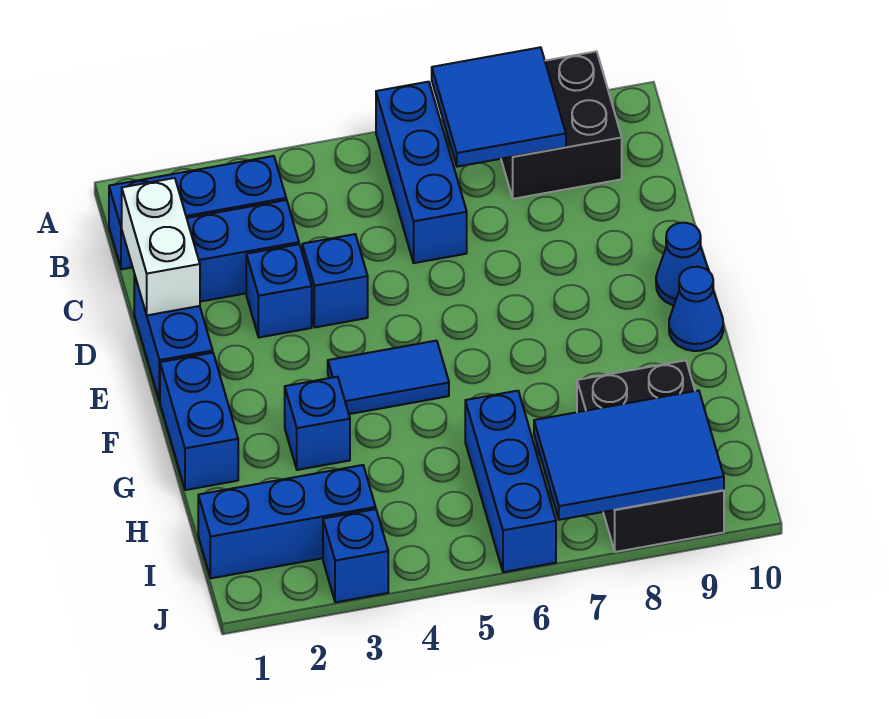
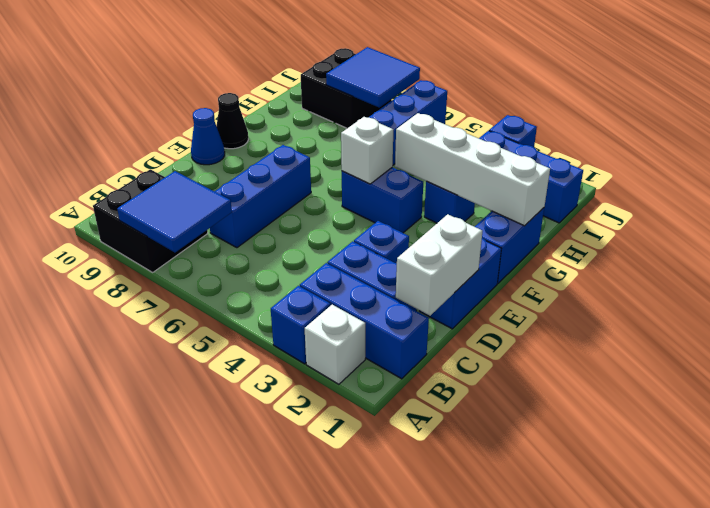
none -> white brick A2 level 1
blue brick A6:C6 level 1 -> blue brick C7:E7 level 1
blue brick D4 level 1 -> blue brick A3 level 1
blue tile F4:F5 level 1 -> blue brick F4:F5 level 1
none -> white brick F5 level 2
blue cone F10 level 1 -> black cone F10 level 1
none -> white brick G1:G4 level 2
black brick H8:J9 level 1 -> black brick I8:J9 level 1
blue tile I7:J9 level 2 -> blue tile I7:J8 level 2

